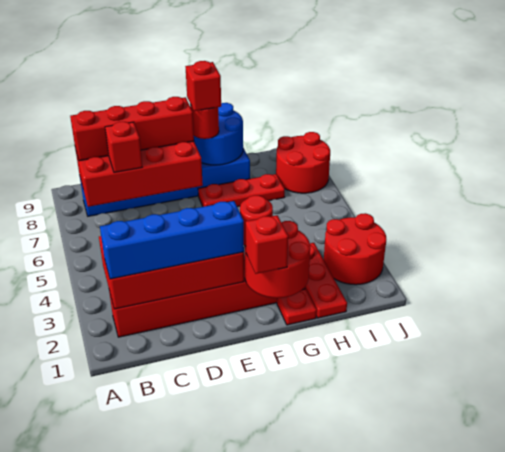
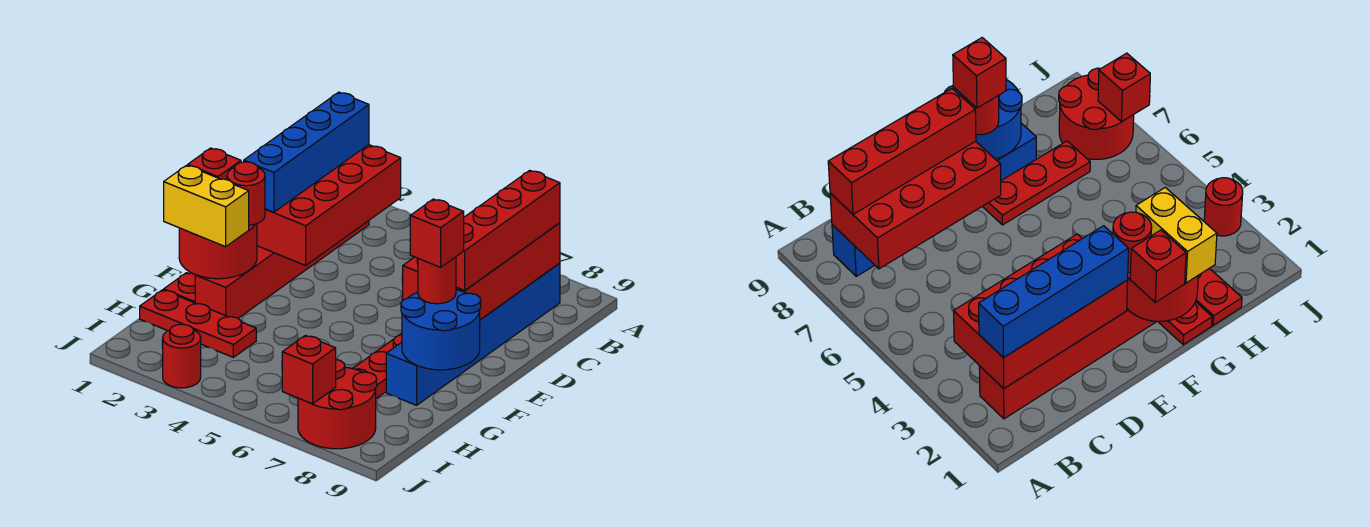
red brick C7 level 3 -> red brick J7 level 2
none -> yellow brick G1:G2 level 3
red round brick I2:J3 level 1 -> red round brick J3 level 1

